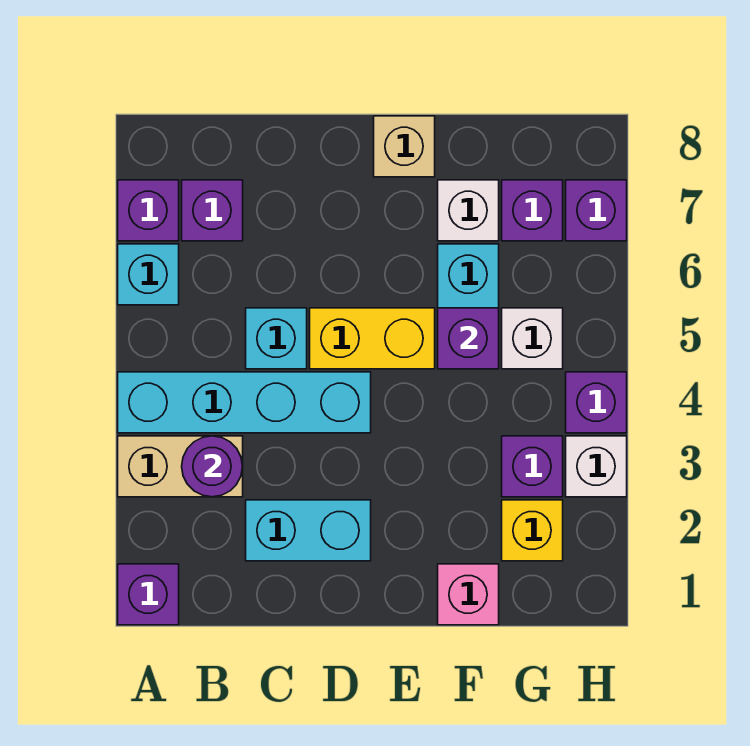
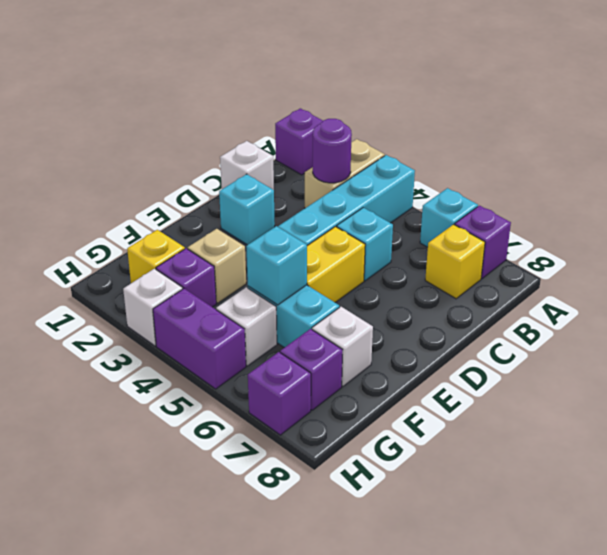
purple brick B7 level 1 -> yellow brick B7 level 1
none -> white brick C1 level 1
cyan brick C2:D2 level 1 -> cyan brick D2 level 1
tan brick E8 level 1 -> tan brick F3 level 1
pink brick F1 level 1 -> none
purple brick F5 level 2 -> cyan brick F5 level 2
purple brick H4 level 1 -> purple brick H4:H5 level 1

